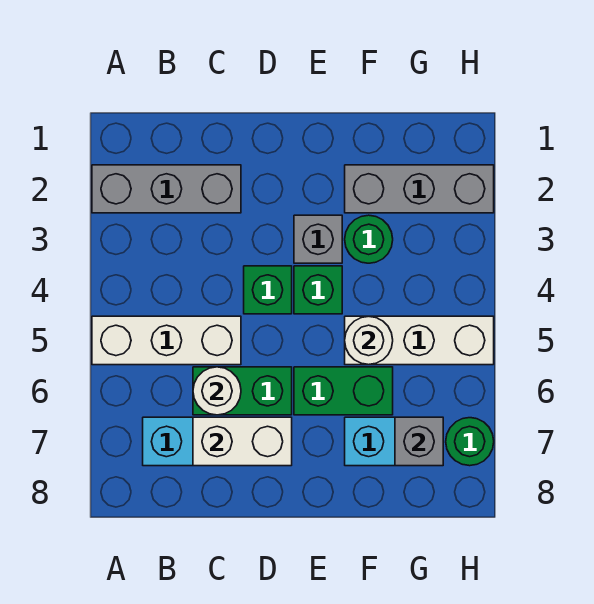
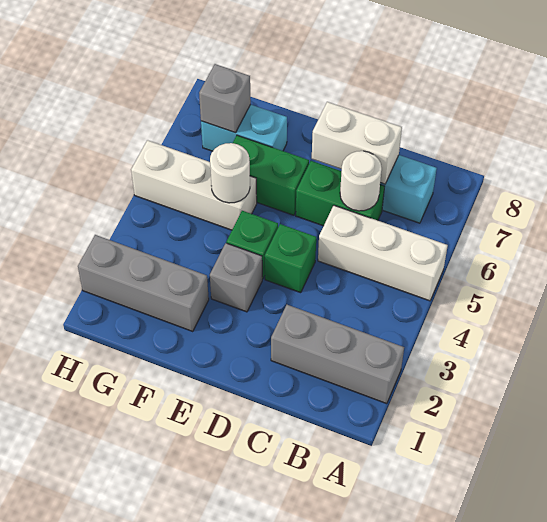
green round brick F3 level 1 -> none
green round brick H7 level 1 -> none

